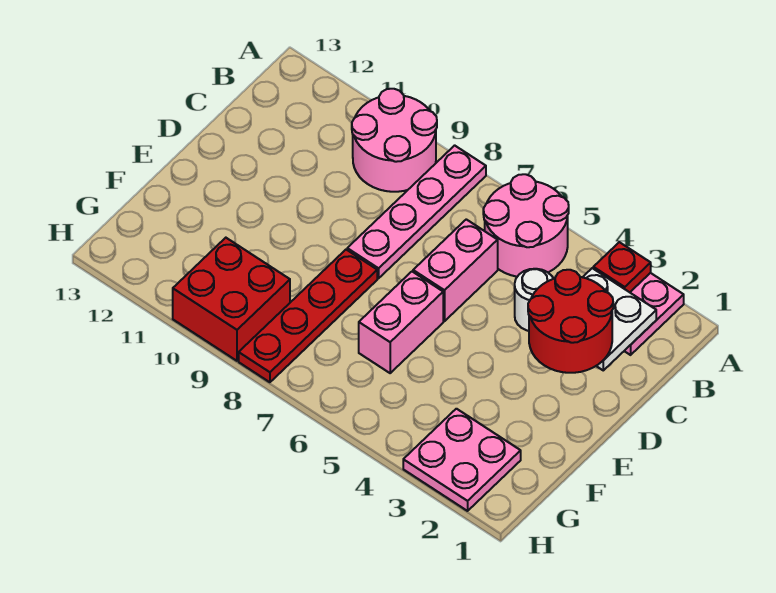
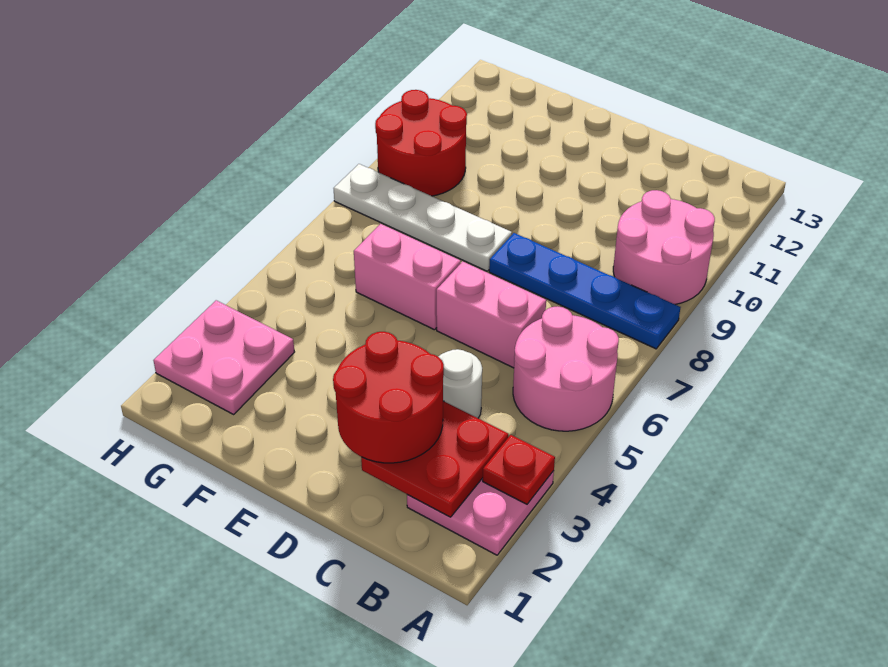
pink plate A8:D8 level 1 -> blue plate A8:D8 level 1
white plate B2:C3 level 2 -> red plate B2:C3 level 2
red plate E8:H8 level 1 -> white plate E8:H8 level 1
red brick G9:H10 level 1 -> red round brick G9:H10 level 1

